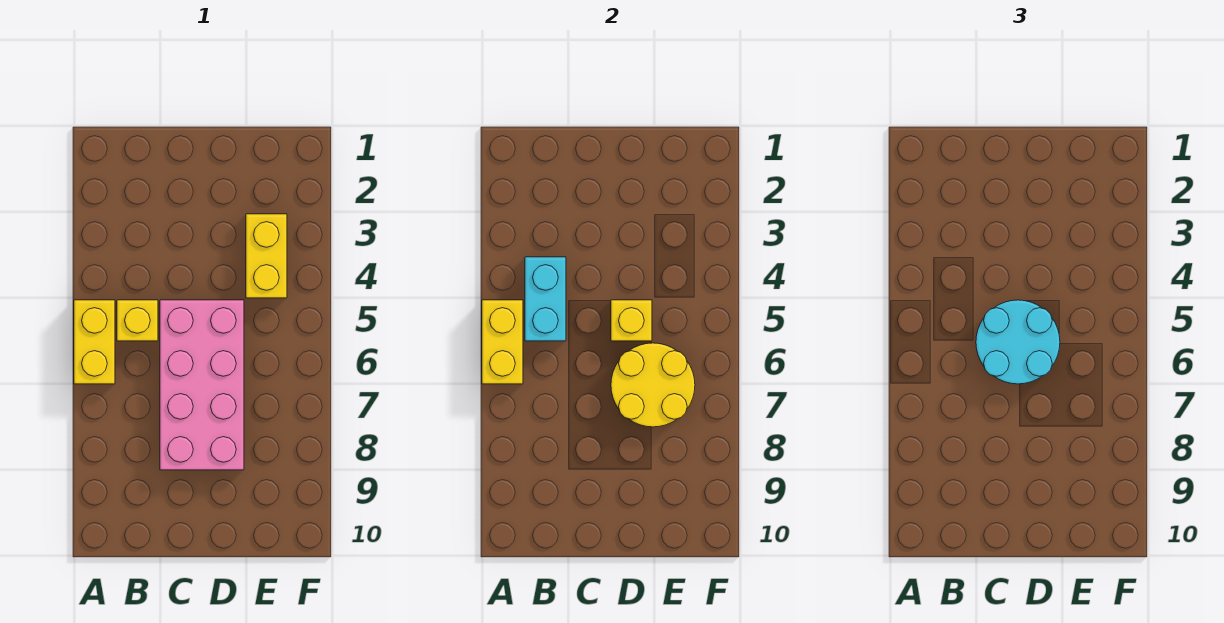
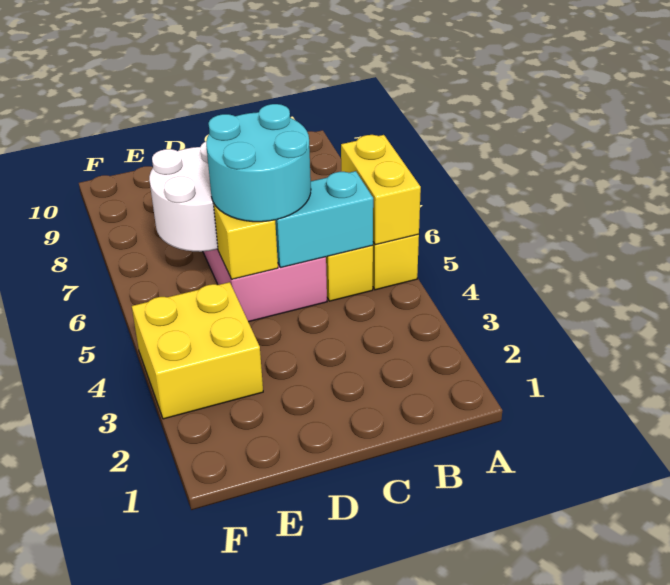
cyan brick B4:B5 level 2 -> cyan brick B5:C5 level 2
yellow round brick D6:E7 level 2 -> white round brick D6:E7 level 2
yellow brick E3:E4 level 1 -> yellow brick E3:F4 level 1

